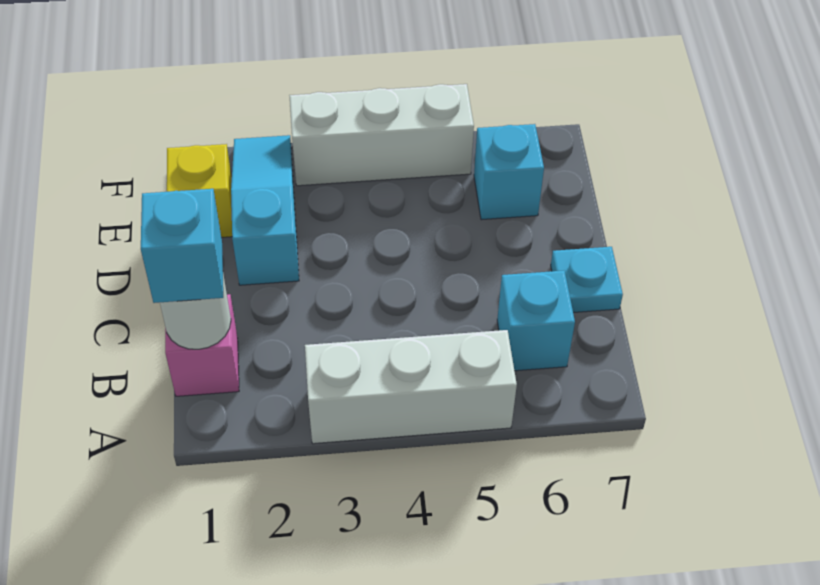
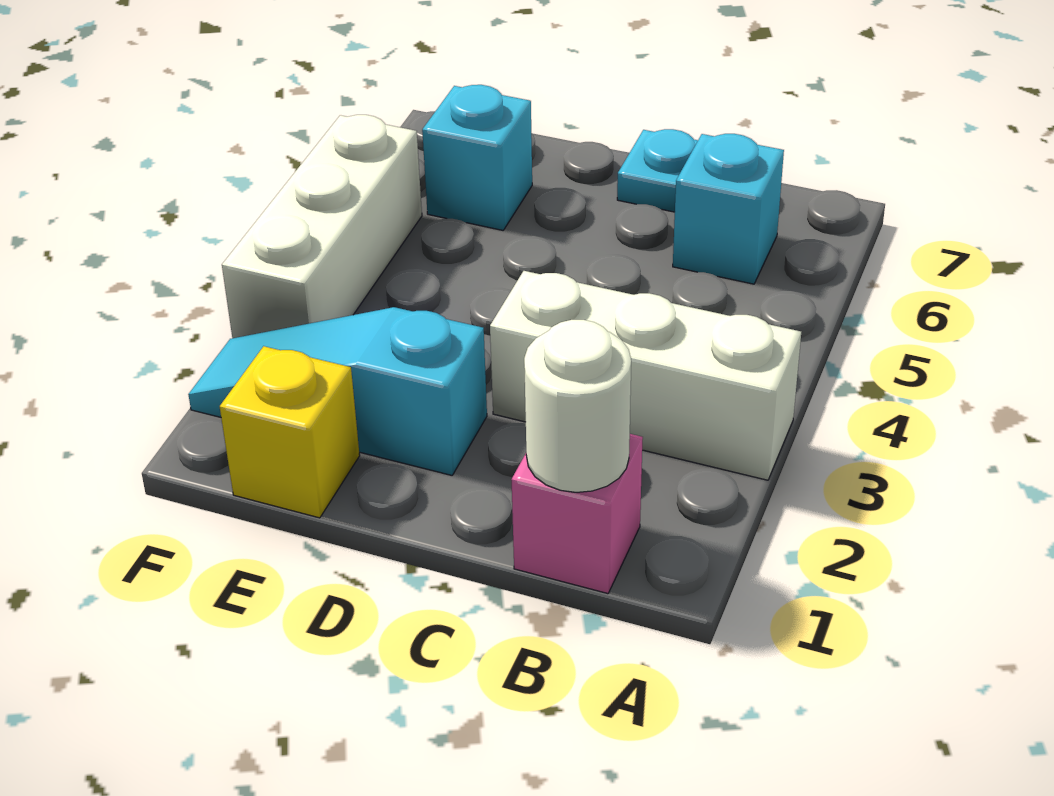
white brick A3:A5 level 1 -> white brick A3:C3 level 1
cyan brick B1 level 3 -> none

